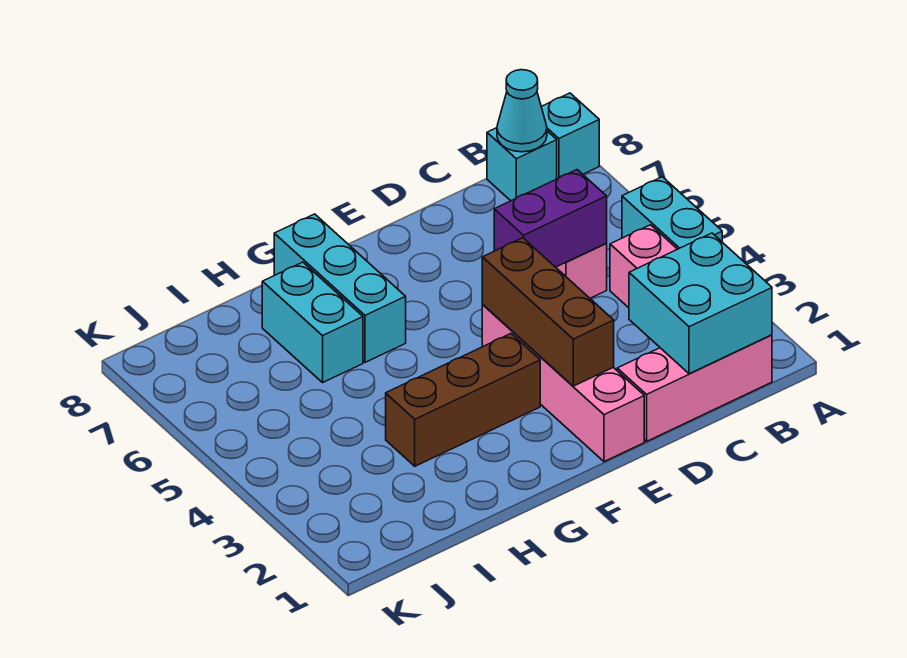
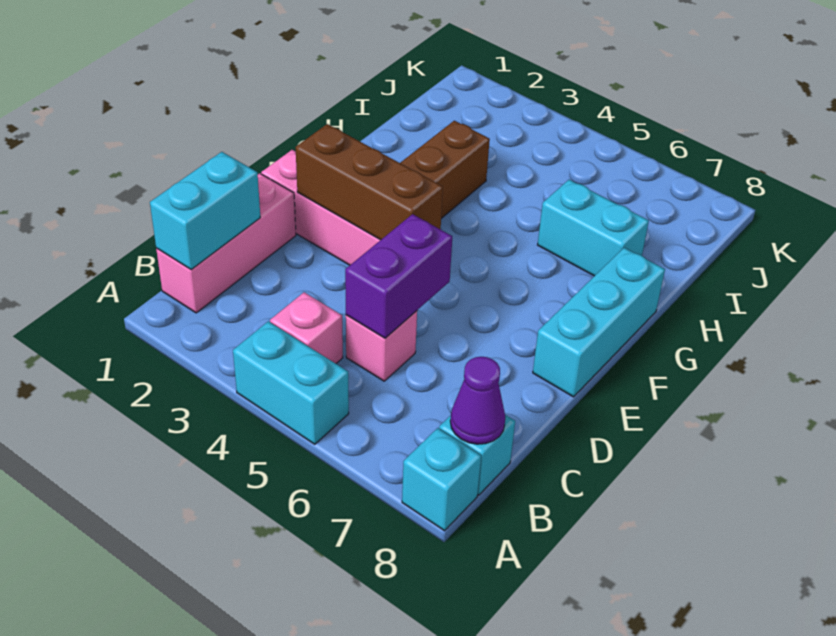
cyan brick B1:C2 level 2 -> cyan brick B1:C1 level 2
cyan cone B8 level 2 -> purple cone B8 level 2
cyan brick G6:G8 level 1 -> cyan brick E8:G8 level 1

